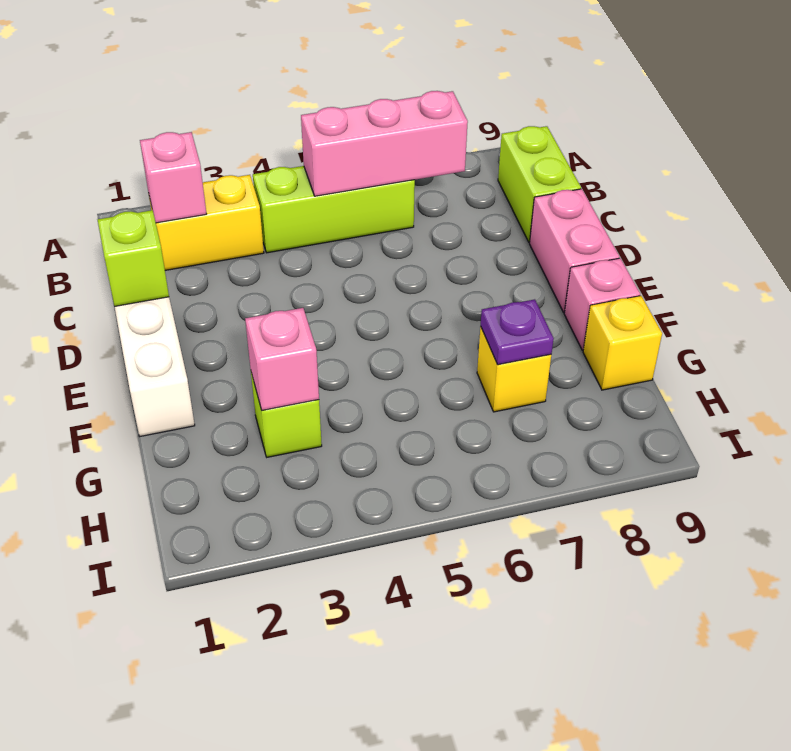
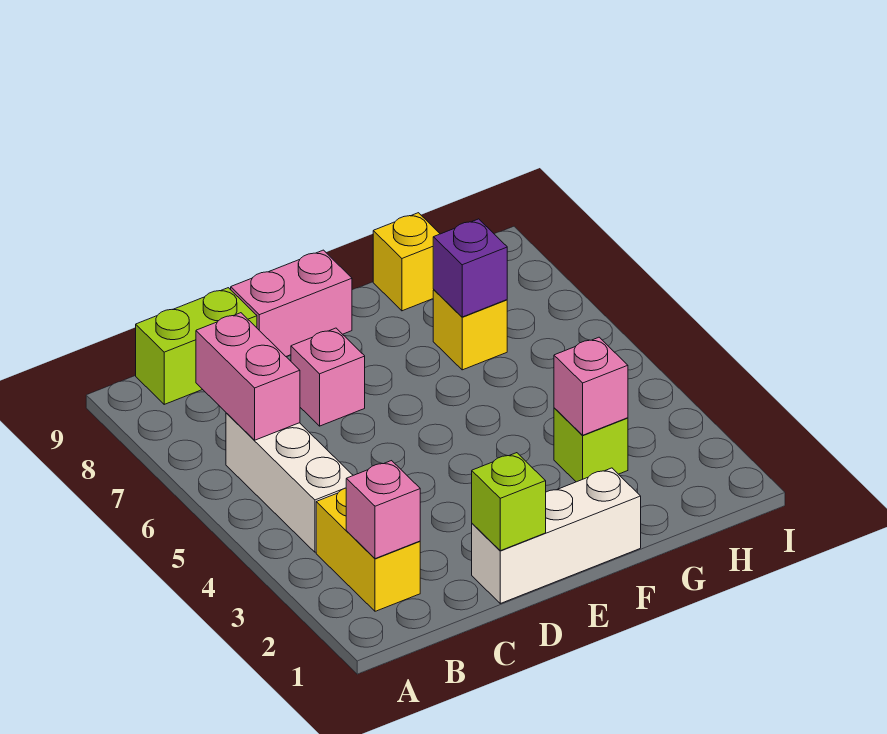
lime brick B4:B6 level 1 -> white brick B4:B6 level 1
pink brick B5:B7 level 2 -> pink brick B6:B7 level 2
pink brick F9 level 1 -> pink brick D7 level 1
purple plate G7 level 2 -> purple brick G7 level 2

